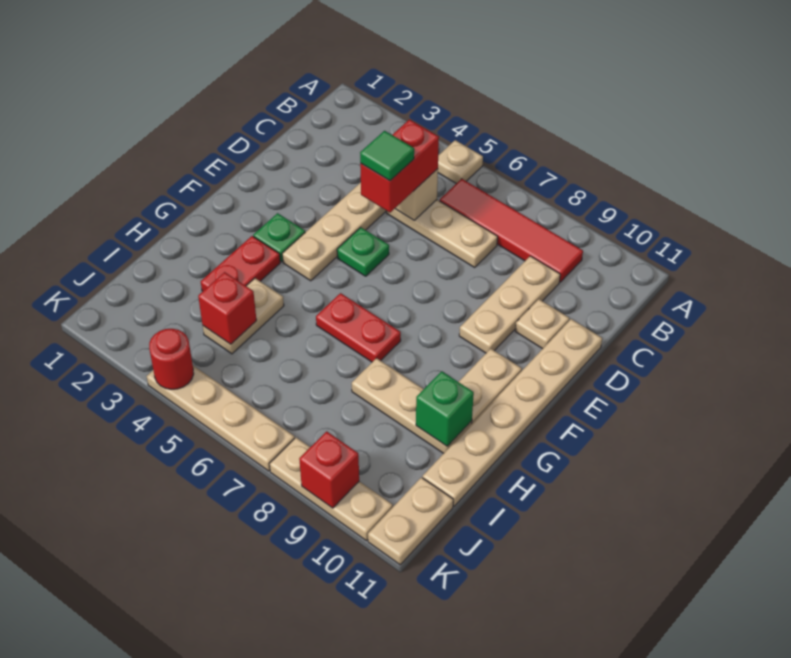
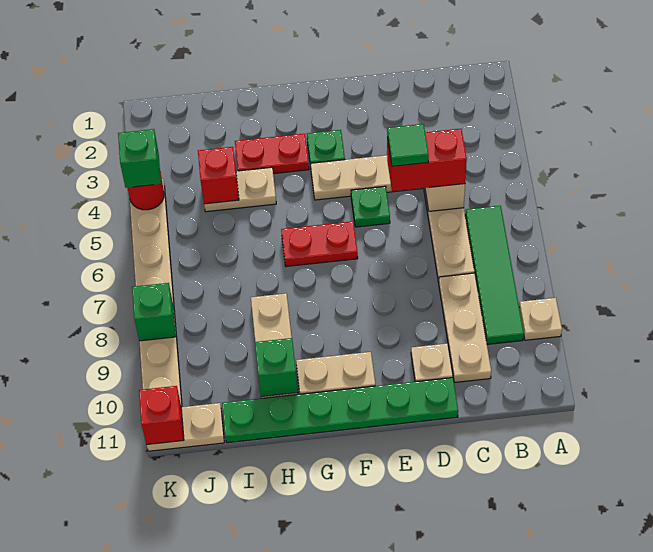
tan plate A5 level 1 -> tan plate A9 level 1
red tile B6:B9 level 1 -> green tile B6:B9 level 1
tan plate C9:E9 level 1 -> tan plate C8:C10 level 1
tan plate D11:I11 level 1 -> green plate D11:I11 level 1
red plate G6:G7 level 1 -> red plate F6:G6 level 1
none -> green brick K4 level 3
none -> green brick K8 level 2
red brick K9 level 2 -> red brick K11 level 2

